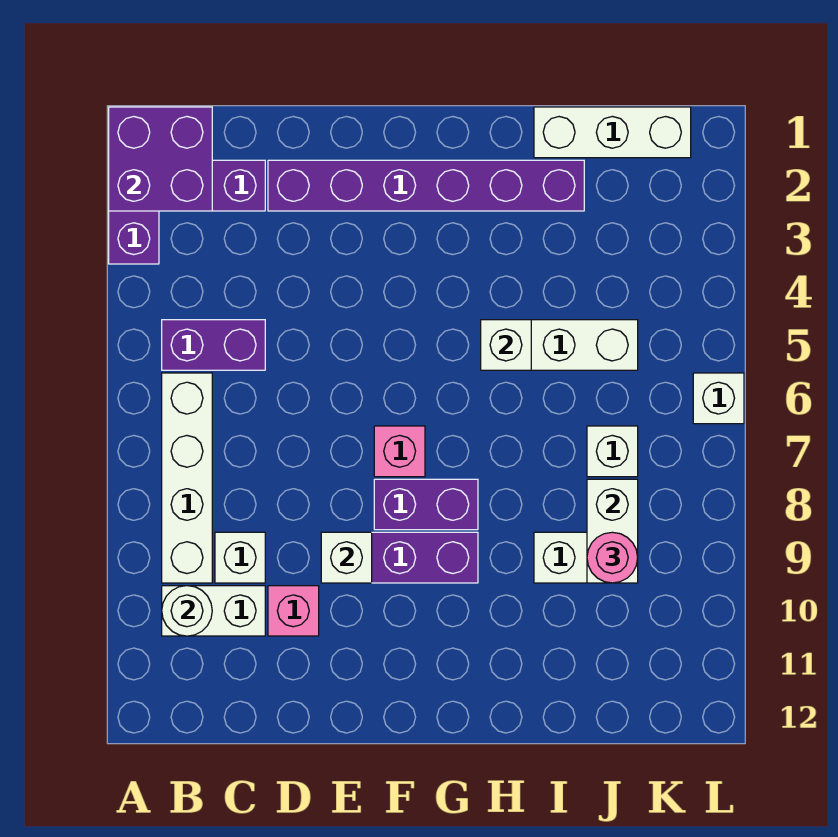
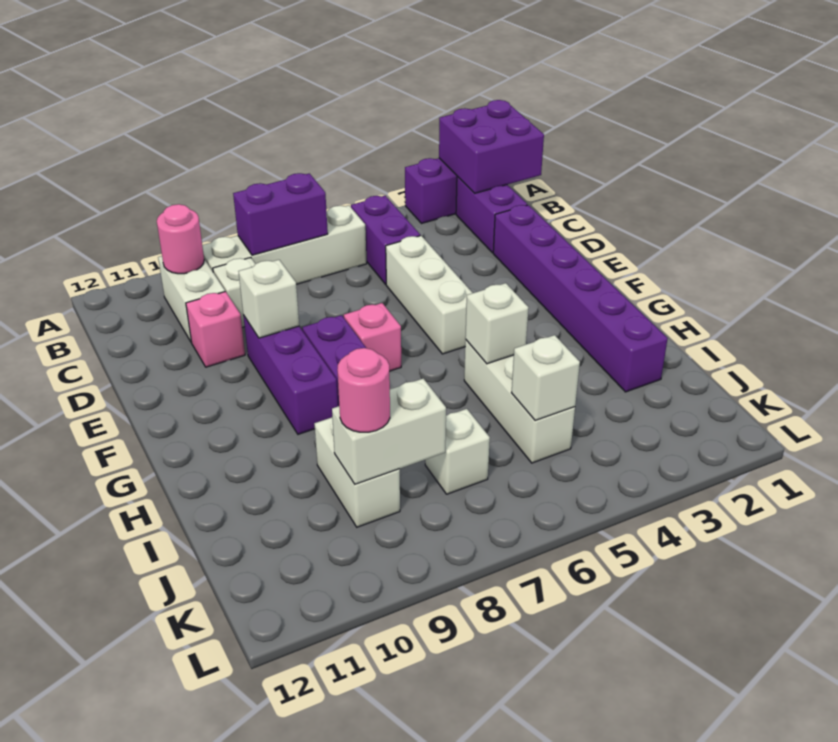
none -> purple brick B7:B8 level 2
white round brick B10 level 2 -> pink round brick B10 level 2
white brick I1:K1 level 1 -> white brick D5:F5 level 1
white brick L6 level 1 -> white brick J5 level 2

